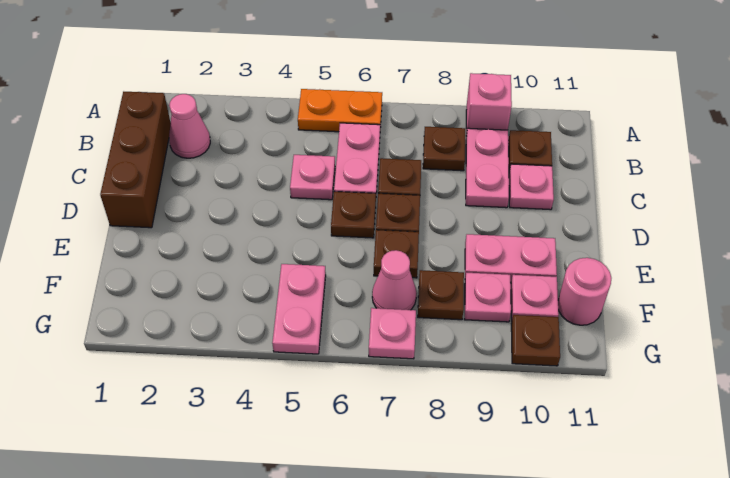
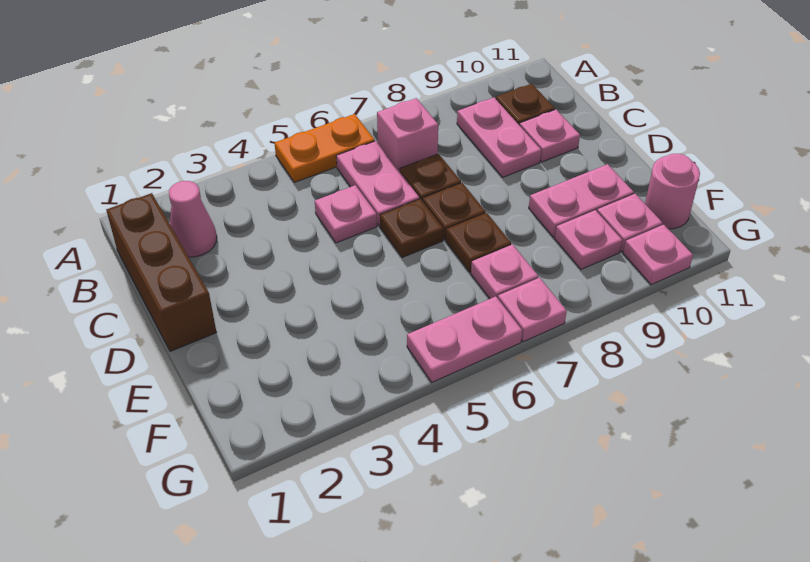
pink brick A9 level 1 -> pink brick B7 level 1
brown plate B8 level 1 -> none
pink plate F5:G5 level 1 -> pink plate G5:G6 level 1
pink cone F7 level 1 -> pink plate F7 level 1
brown plate F8 level 1 -> none
brown plate G10 level 1 -> pink plate G10 level 1

